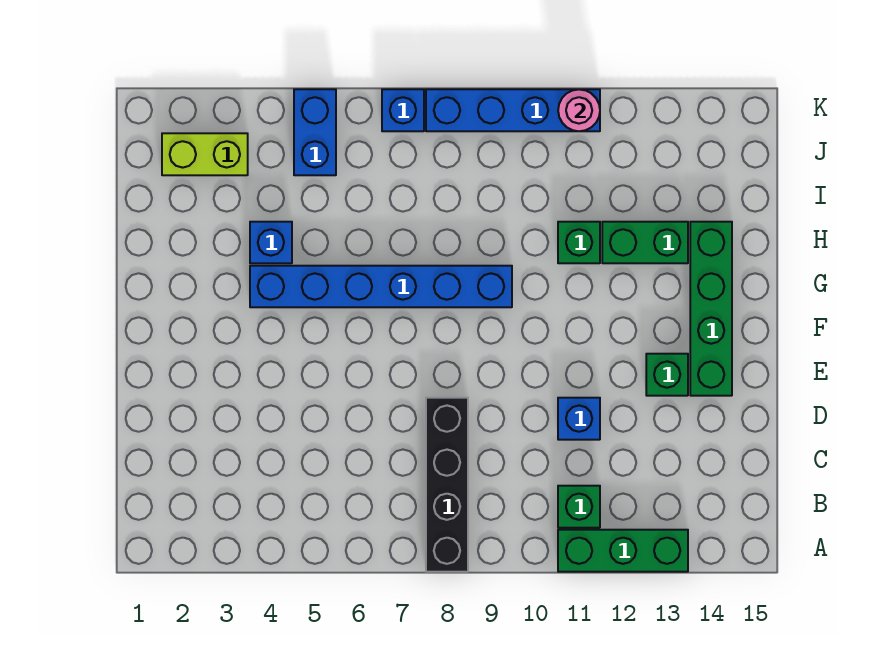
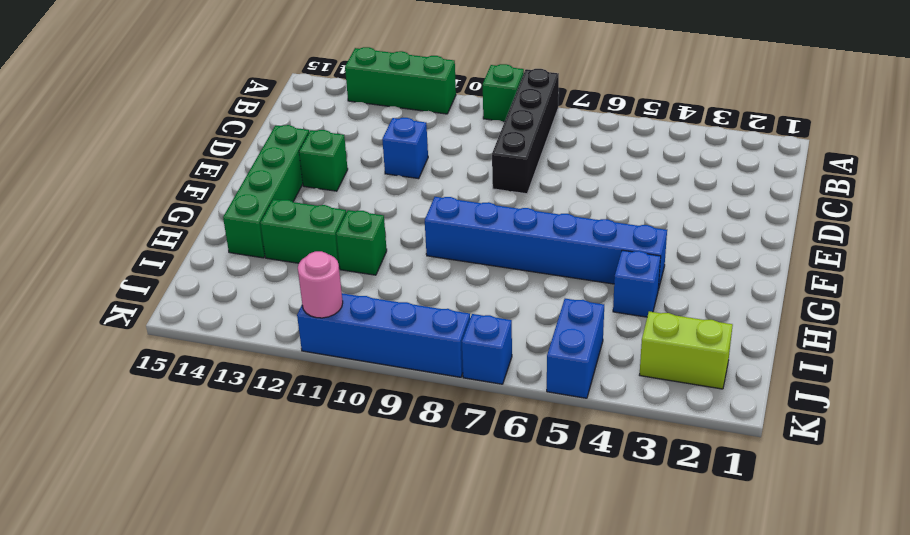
green brick B11 level 1 -> green brick A9 level 1

